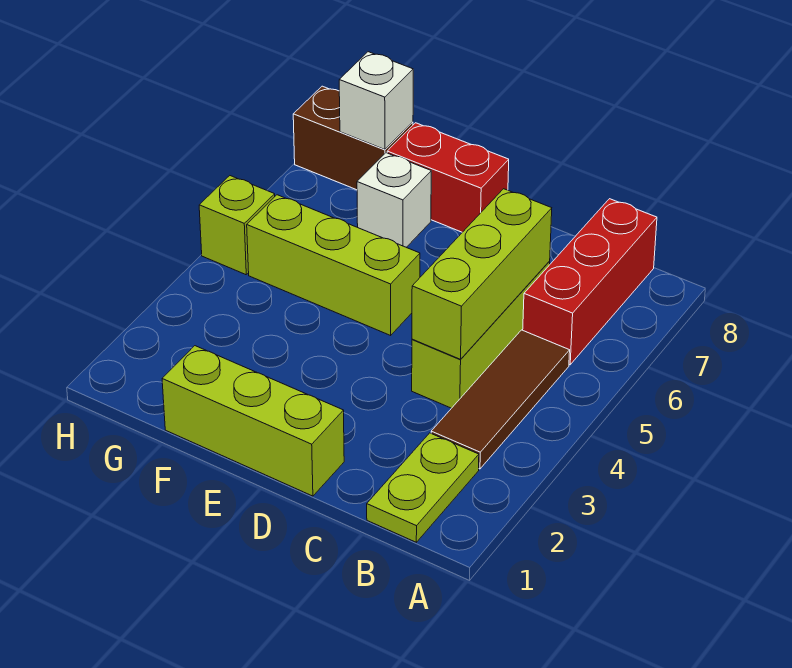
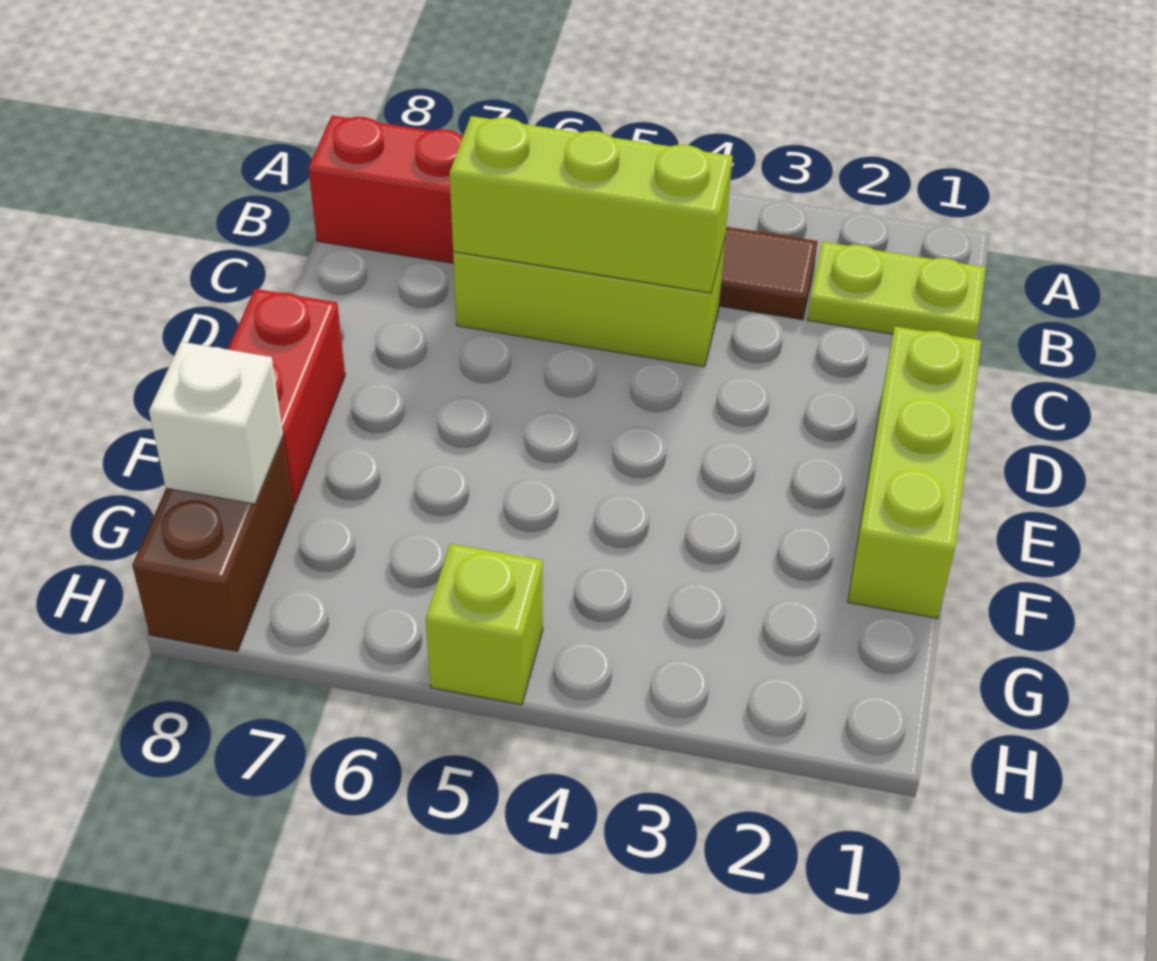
lime brick E5:G5 level 1 -> none
white brick F7 level 1 -> none

